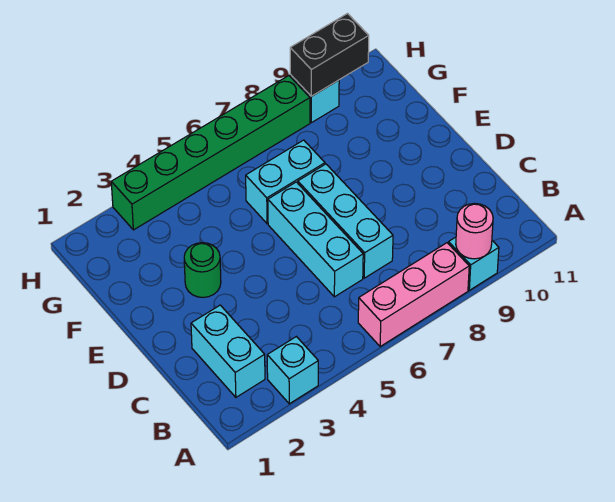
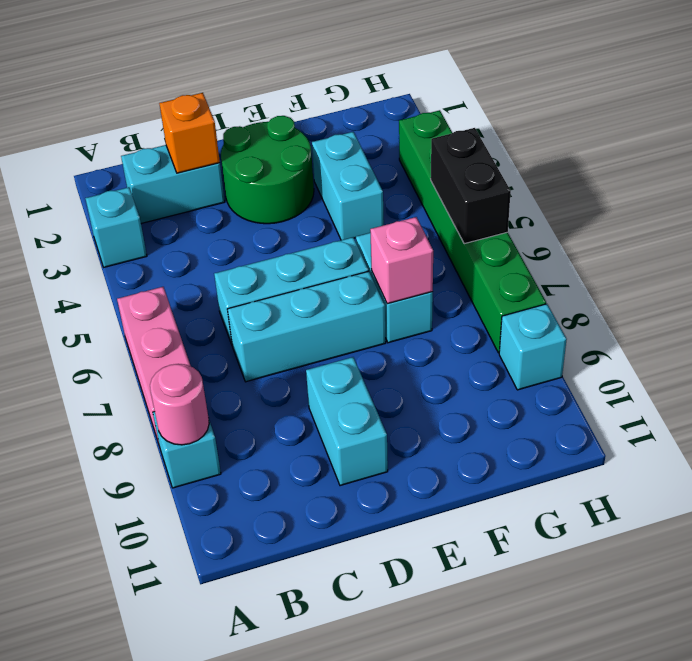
none -> orange brick C2 level 2
none -> cyan brick D9:D10 level 1
green round brick E3 level 1 -> green round brick D2:E3 level 1
none -> cyan brick F3:F4 level 1
none -> pink brick F7 level 2
black brick H9:H10 level 2 -> black brick H5:H6 level 2

